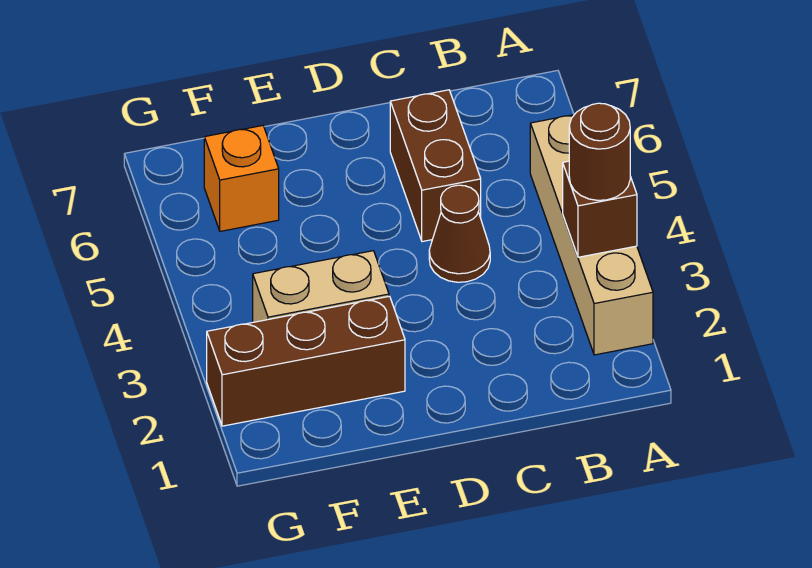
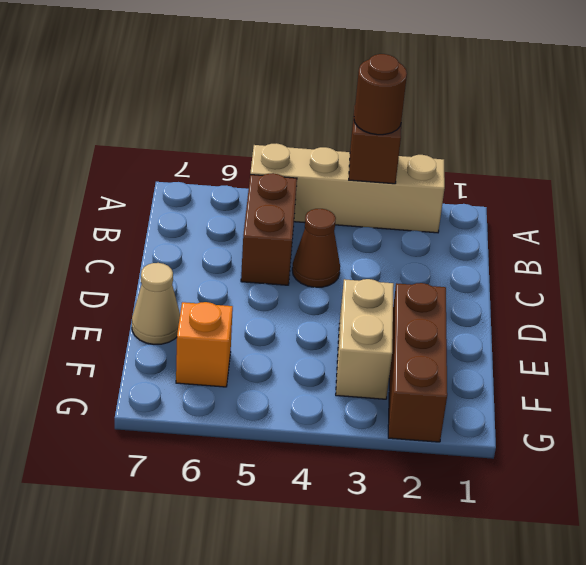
brown brick C5:C6 level 1 -> brown brick B5:C5 level 1
none -> tan cone E7 level 1

